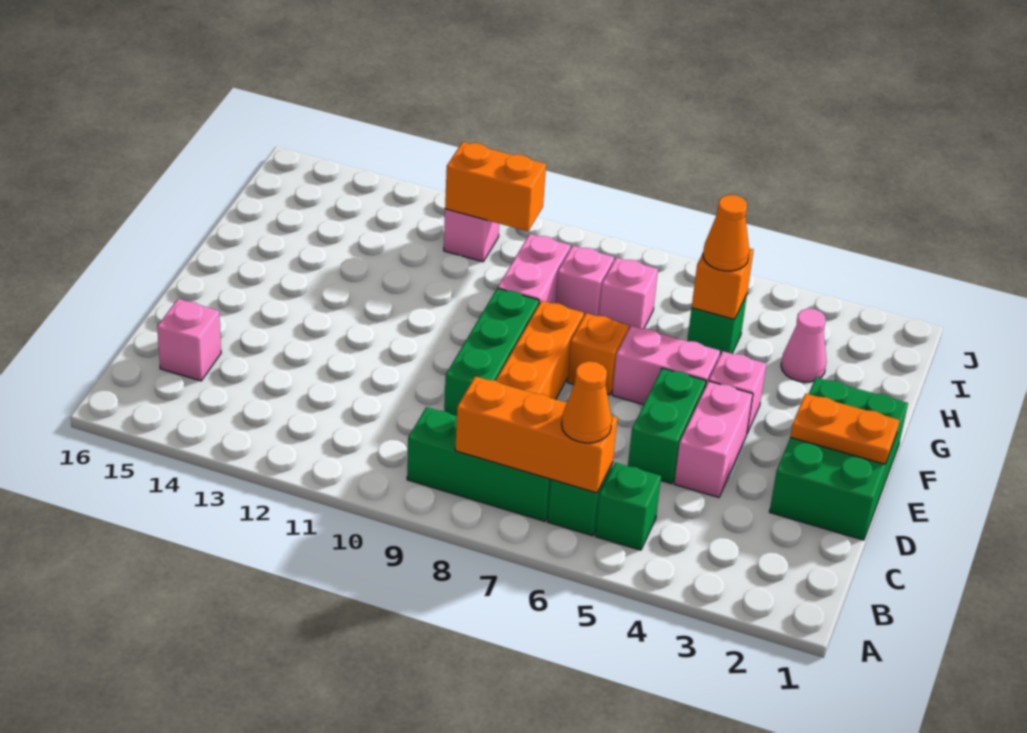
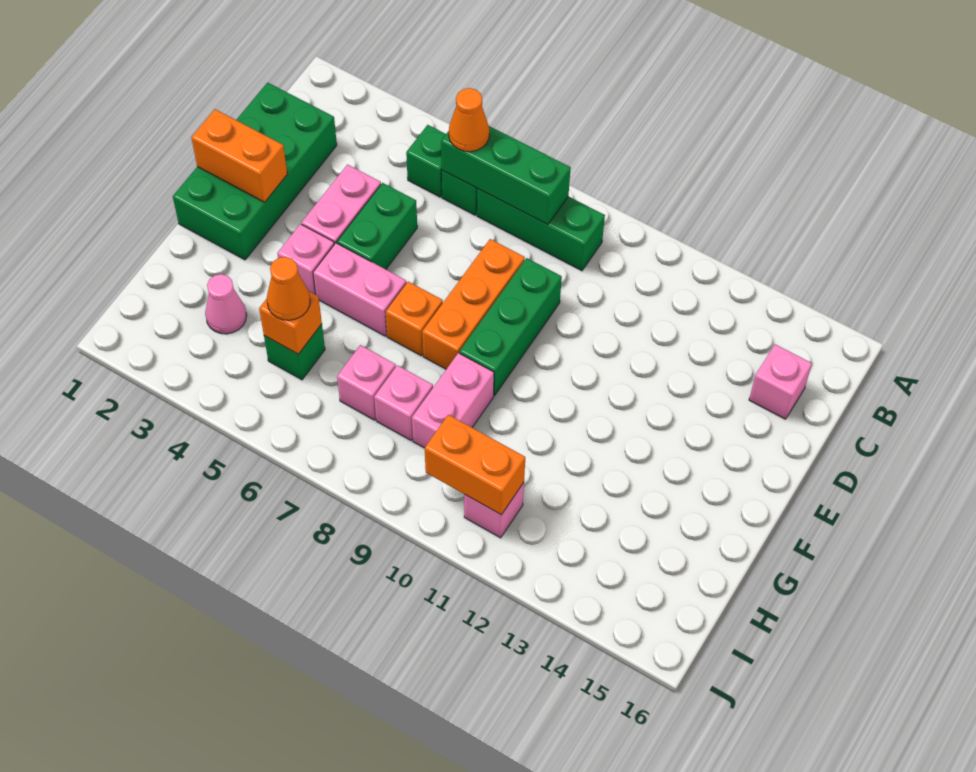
orange brick B6:B8 level 2 -> green brick B6:B8 level 2
green brick D1:F2 level 1 -> green brick C1:F2 level 1
orange plate E1:E2 level 2 -> orange brick E1:E2 level 2

